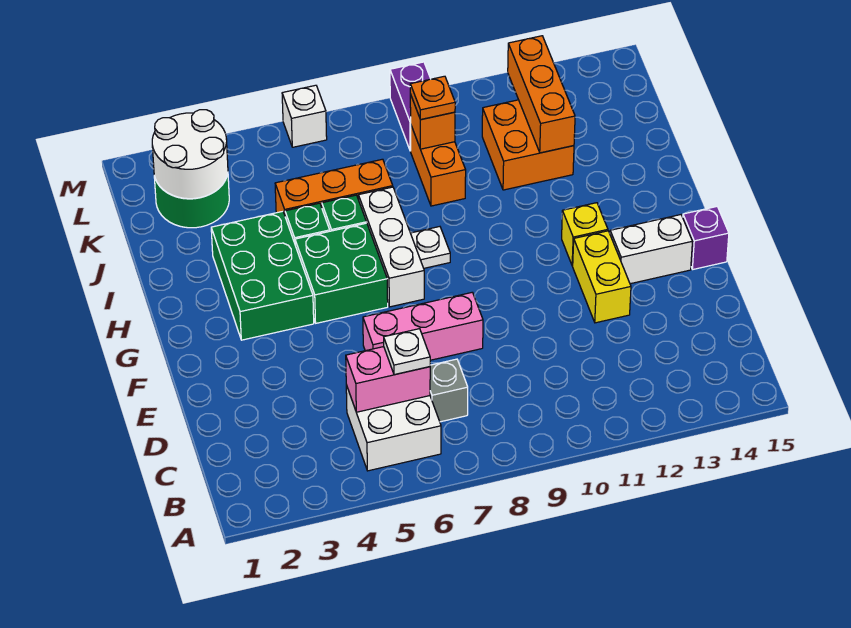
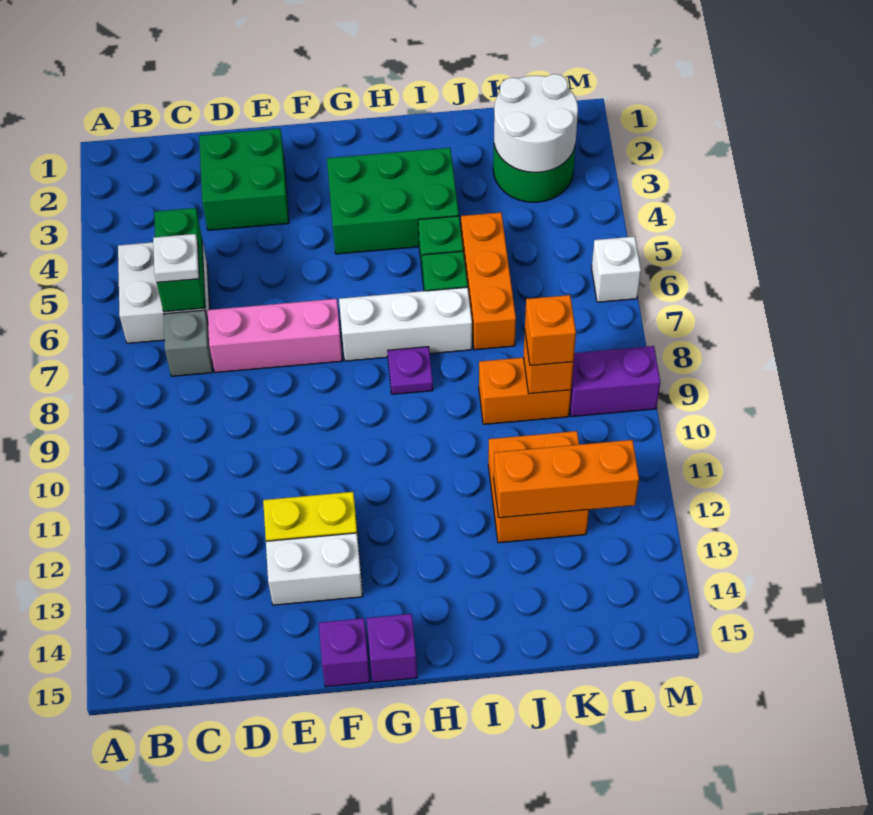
pink brick C5:C6 level 2 -> green brick C5:C6 level 2
pink brick E6:E8 level 1 -> pink brick D7:F7 level 1
white brick F13:F14 level 1 -> white brick E13:F13 level 1
green brick G5:H6 level 1 -> green brick D2:E3 level 1
yellow brick G12 level 1 -> none
none -> purple brick G15 level 1
white plate H8 level 1 -> purple plate H8 level 1
orange plate K9 level 3 -> orange brick K9 level 3

